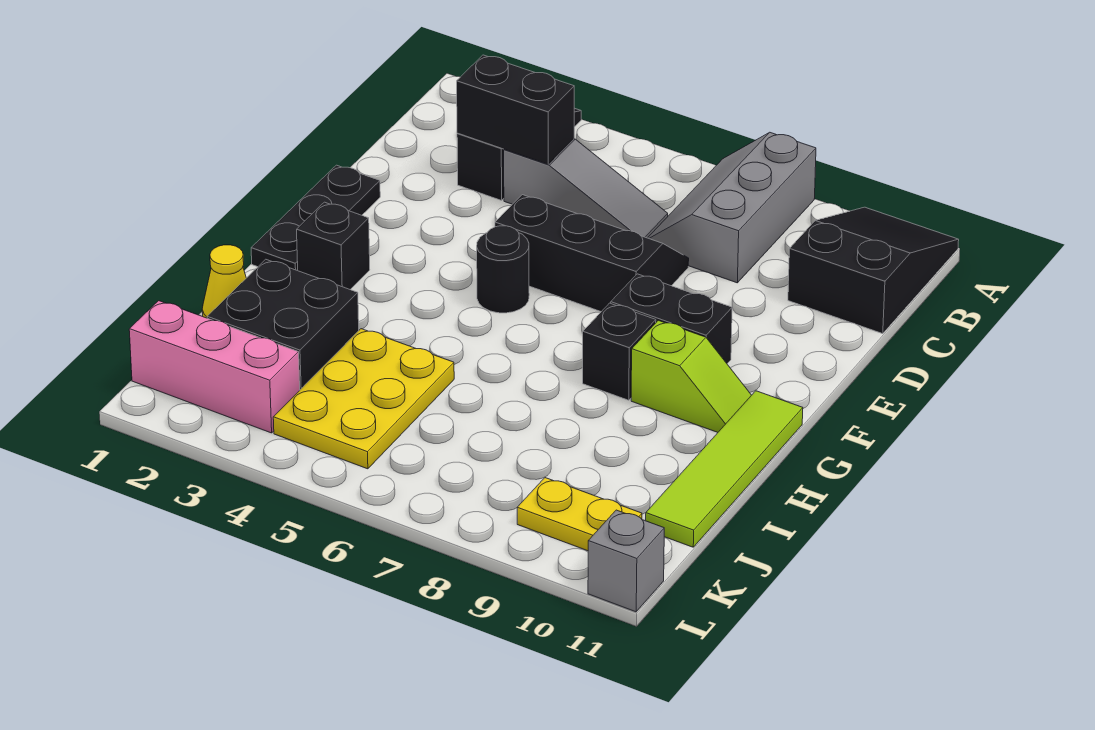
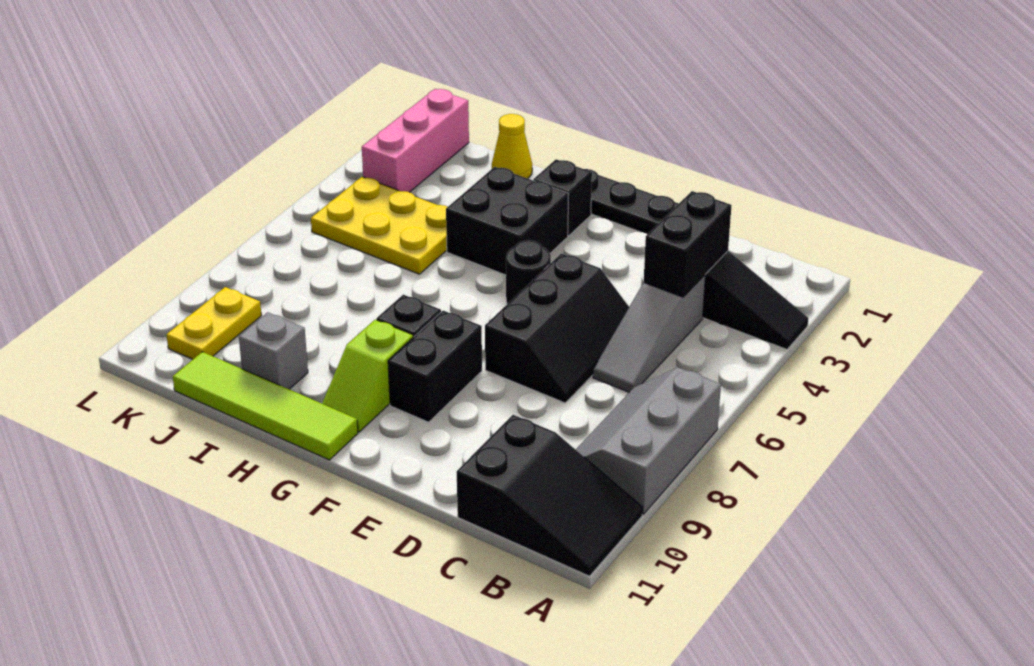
grey slope A7:C8 level 1 top 8 -> grey slope A7:B9 level 1 top A
black brick I2:J3 level 1 -> black brick G3:H4 level 1
grey brick L11 level 1 -> grey brick I10 level 1

